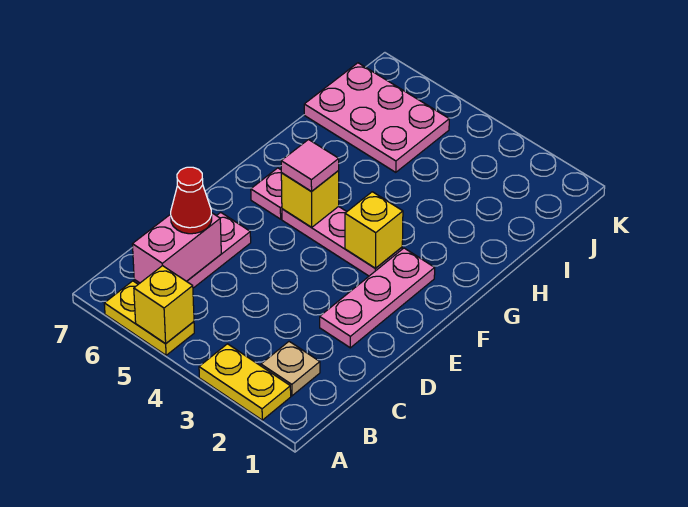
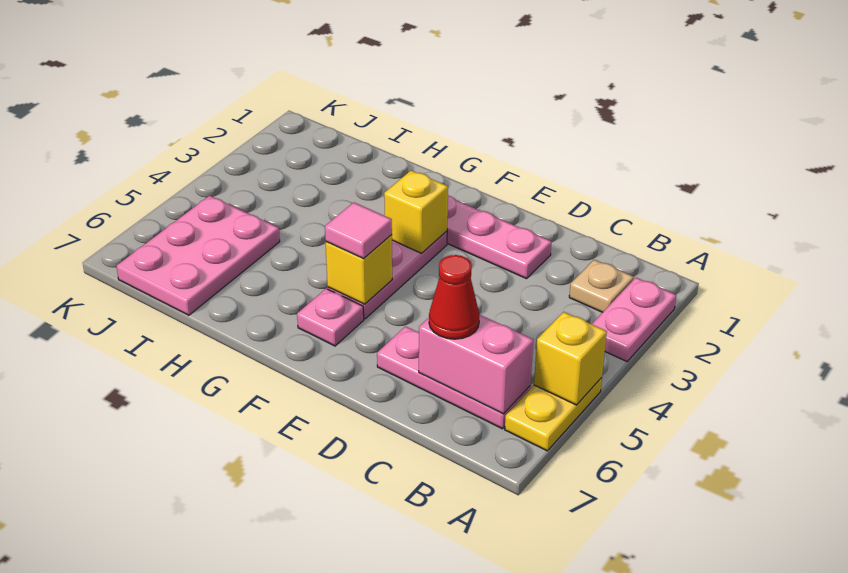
yellow plate A2:A3 level 1 -> pink plate A2:A3 level 1

